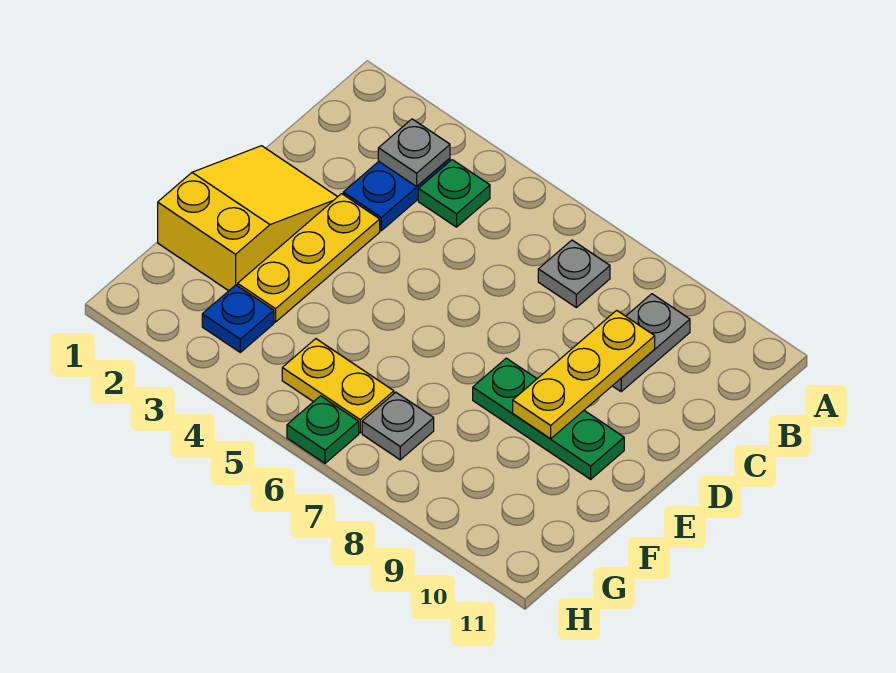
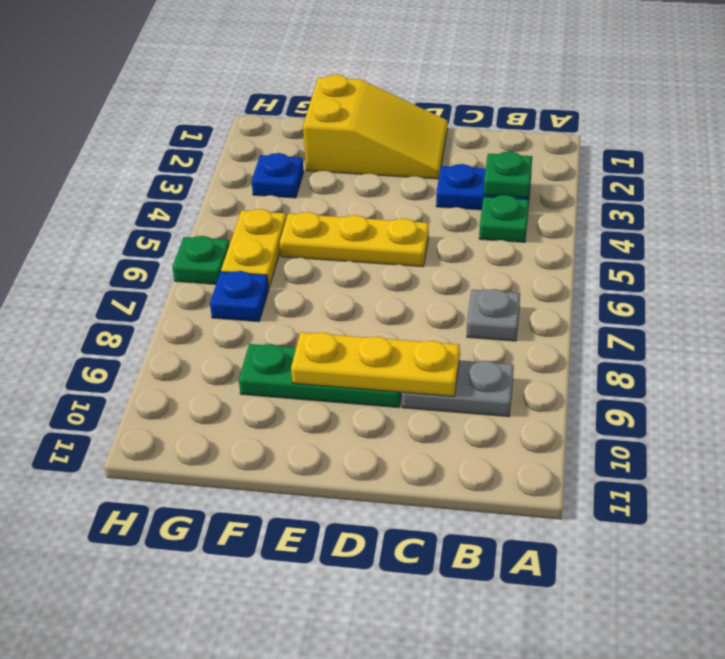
grey plate B3 level 2 -> green plate B3 level 2
yellow plate D3:F3 level 1 -> yellow plate D5:F5 level 1
green plate E8:E10 level 1 -> green plate D9:F9 level 1
grey plate G7 level 1 -> blue plate G7 level 1

